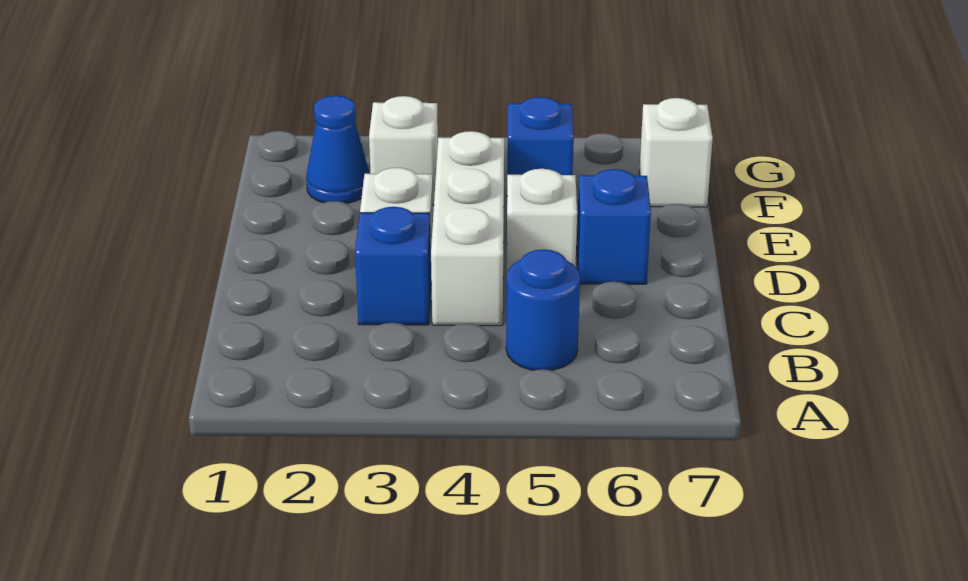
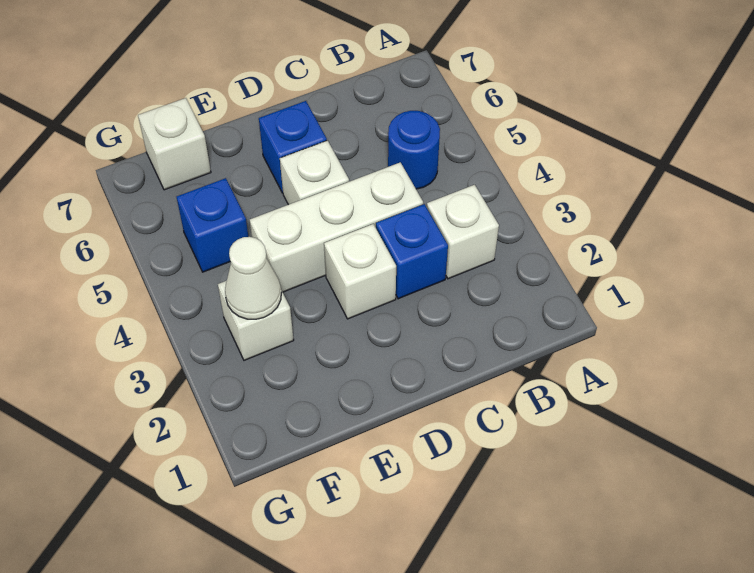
none -> white brick B3 level 1
blue cone F2 level 1 -> none
none -> white cone F3 level 2

